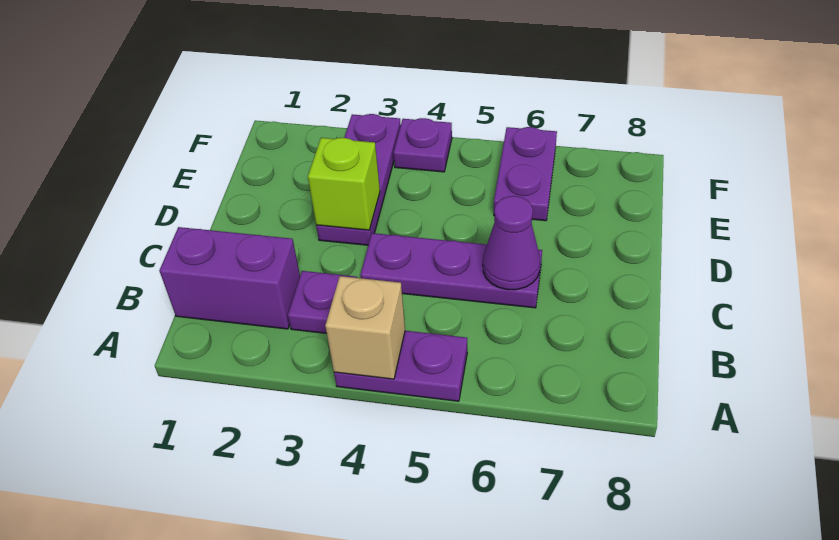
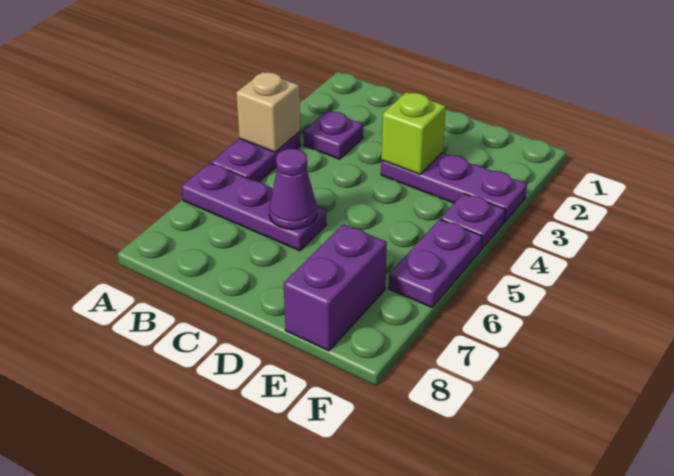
purple brick B1:B2 level 1 -> purple brick E7:E8 level 1
purple plate C4:C6 level 1 -> purple plate A6:C6 level 1
purple plate E6:F6 level 1 -> purple plate F5:F6 level 1

